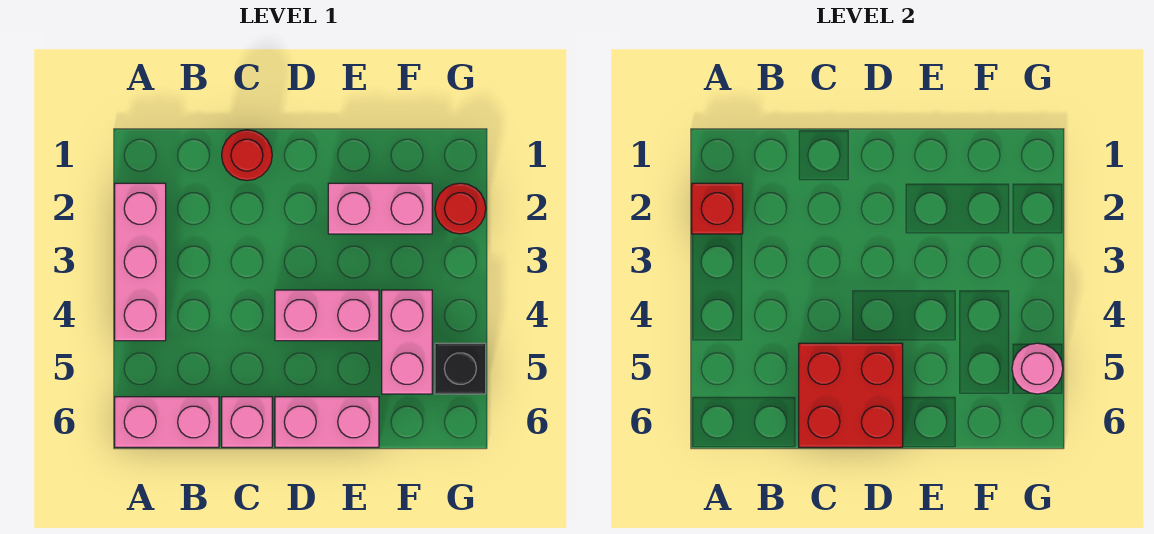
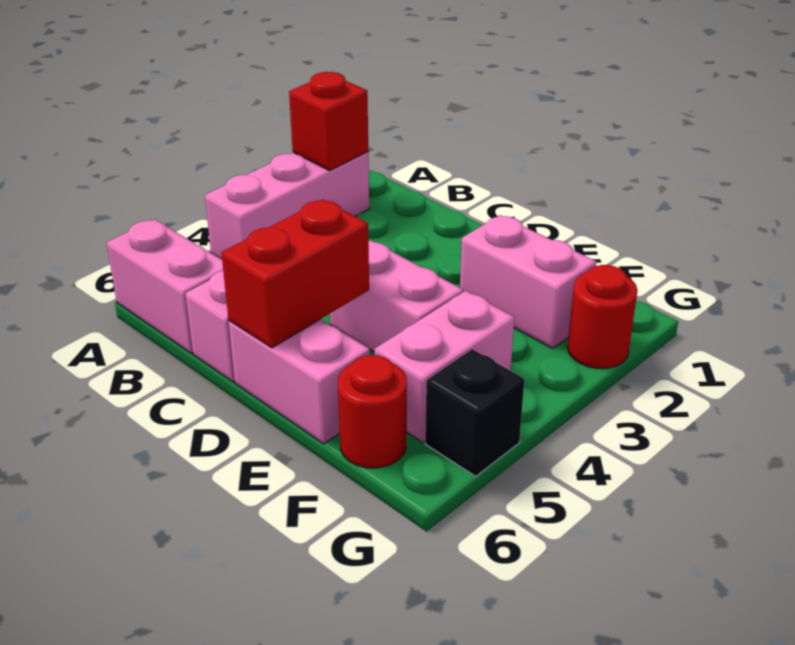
red round brick C1 level 1 -> red round brick F6 level 1
red brick C5:D6 level 2 -> red brick D5:D6 level 2
pink round brick G5 level 2 -> none

